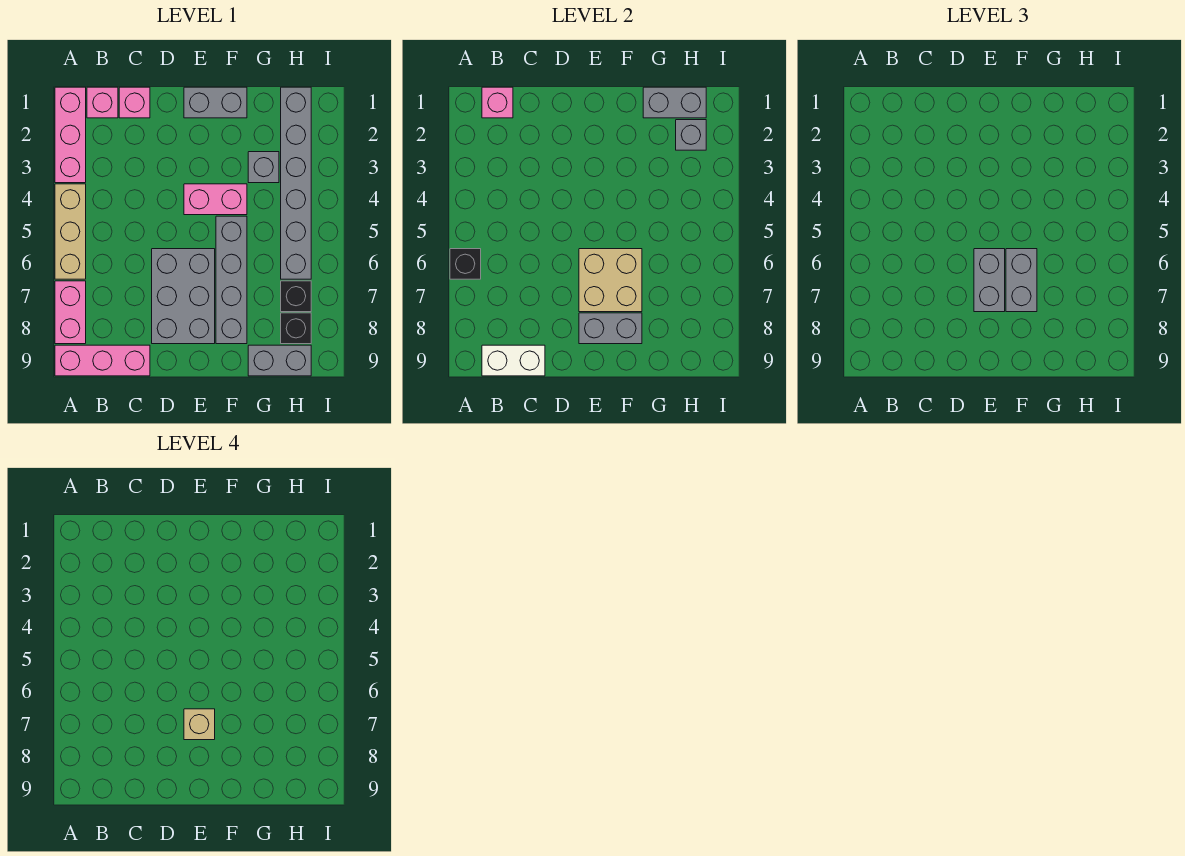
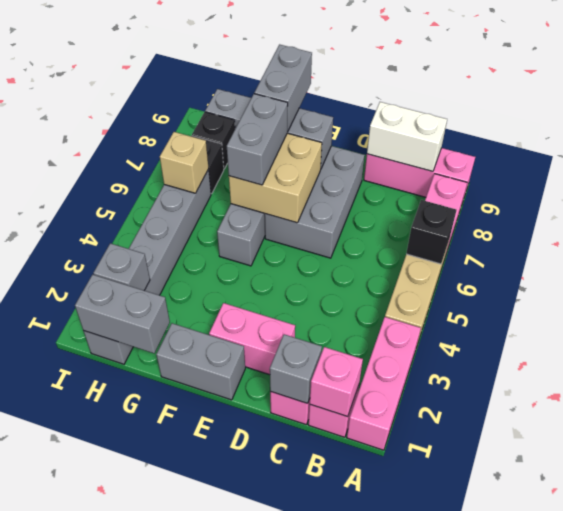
pink brick E4:F4 level 1 -> pink brick D2:E2 level 1
grey brick E6:E7 level 3 -> grey brick F8:F9 level 3
tan brick E7 level 4 -> tan brick H6 level 2
grey brick G3 level 1 -> grey brick C1 level 2

